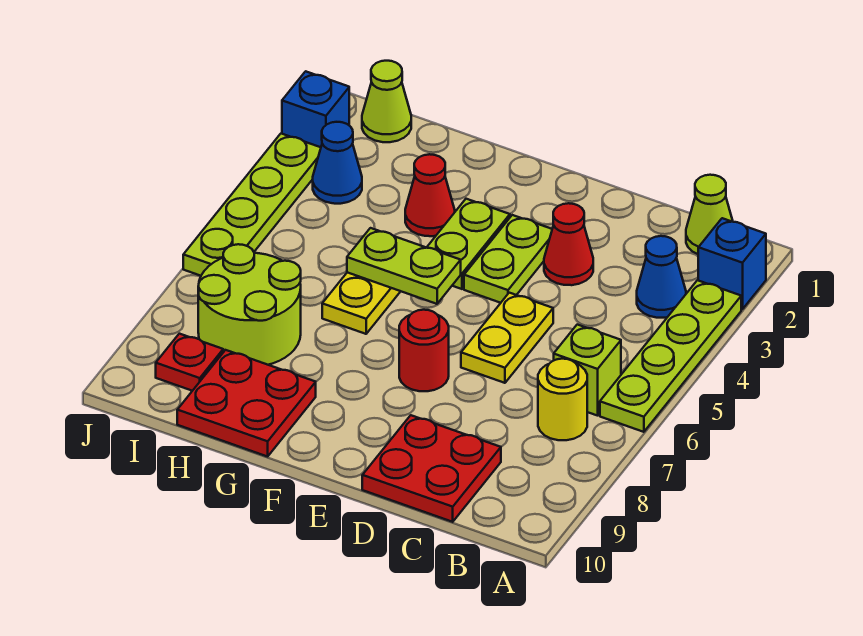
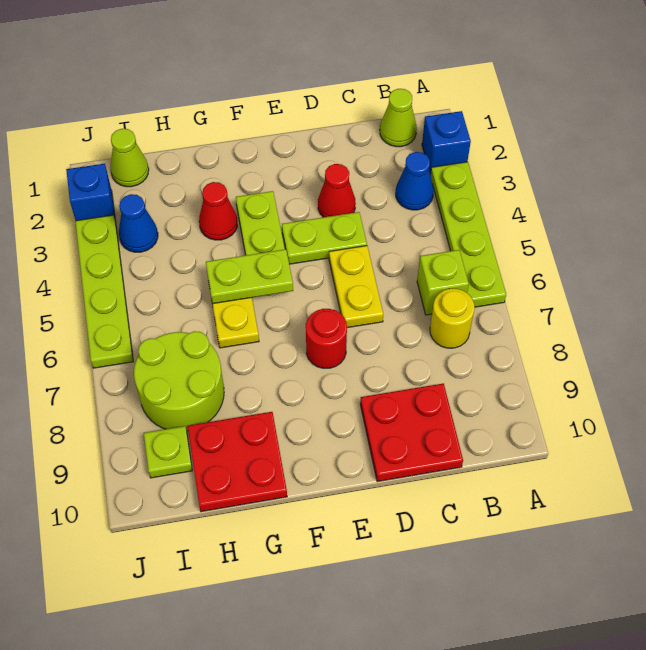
lime plate E3:E4 level 1 -> lime plate D4:E4 level 1
red plate I9 level 1 -> lime plate I9 level 1

